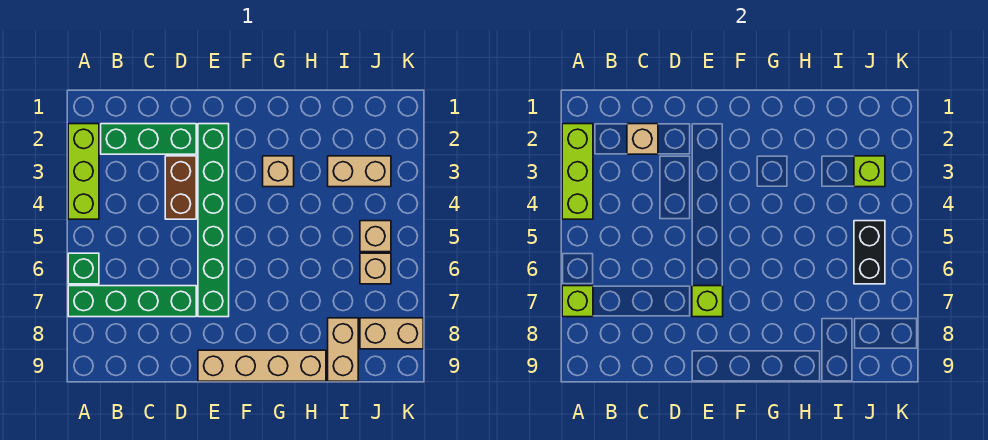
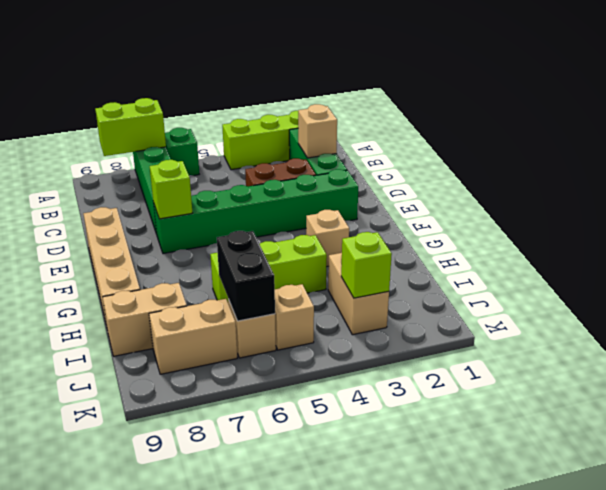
lime brick A2:A4 level 2 -> lime brick H4:H6 level 1
lime brick A7 level 2 -> lime brick A7:A8 level 2
black brick J5:J6 level 2 -> black brick I6:J6 level 2
tan brick J8:K8 level 1 -> tan brick J7:J8 level 1

